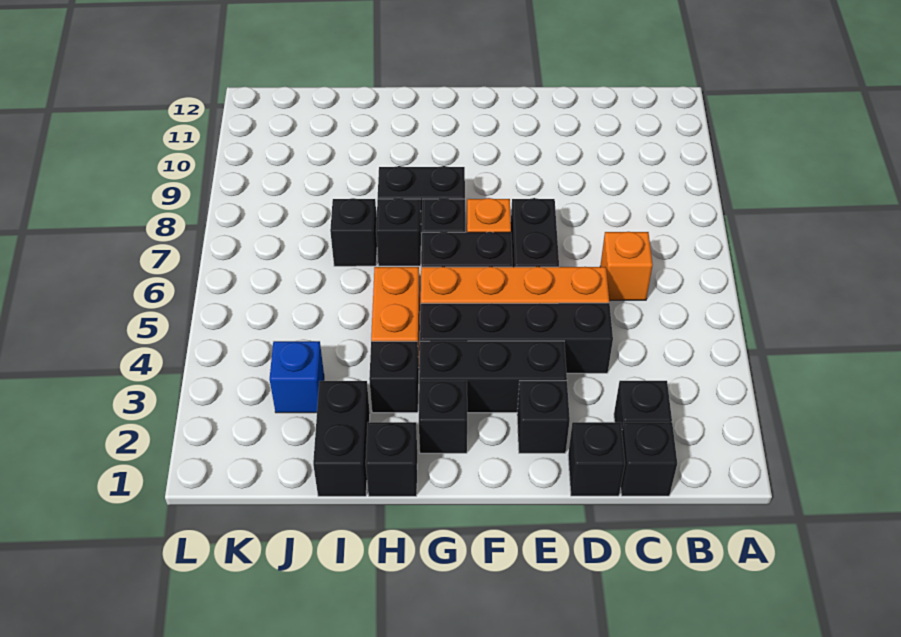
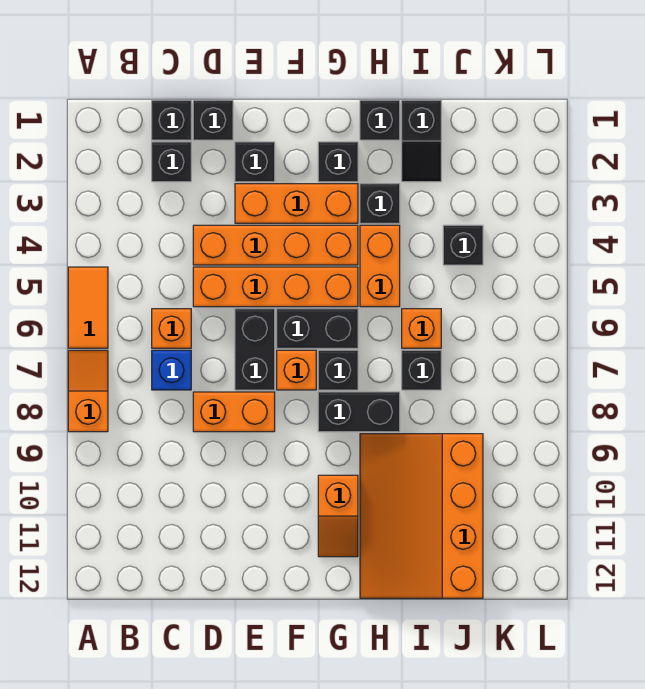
none -> orange tile A5:A6 level 1
none -> orange slope A7:A8 level 1 top 8
black brick D4:G4 level 1 -> orange brick D4:G4 level 1
none -> orange brick D8:E8 level 1
black brick E3:G3 level 1 -> orange brick E3:G3 level 1
none -> orange slope G10:G11 level 1 top 10
black brick H7 level 1 -> black brick J4 level 1
none -> orange slope H9:J12 level 1 top J
black brick I1:I2 level 1 -> black slope I1:I2 level 1 top 1
none -> orange brick I6 level 1
blue brick J3 level 1 -> blue brick C7 level 1

